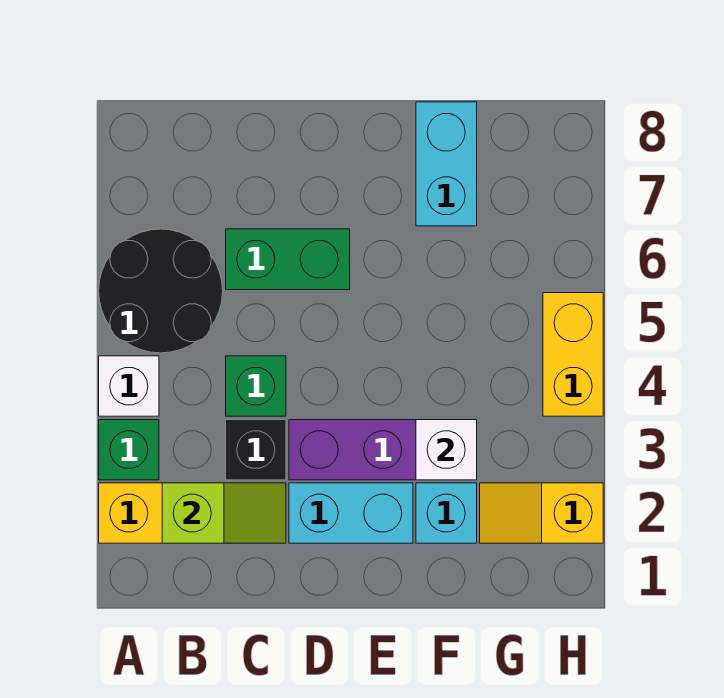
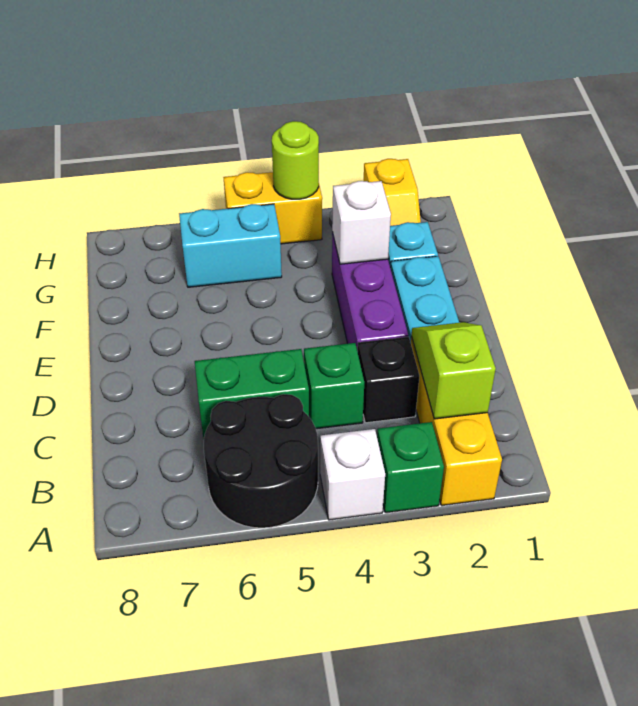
green brick C6:D6 level 1 -> green brick C5:C6 level 1
cyan brick F7:F8 level 1 -> cyan brick G5:G6 level 1
none -> lime round brick H4 level 2

